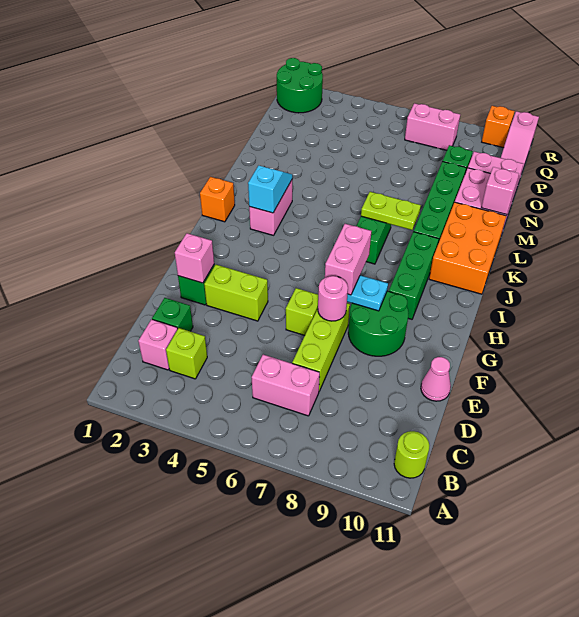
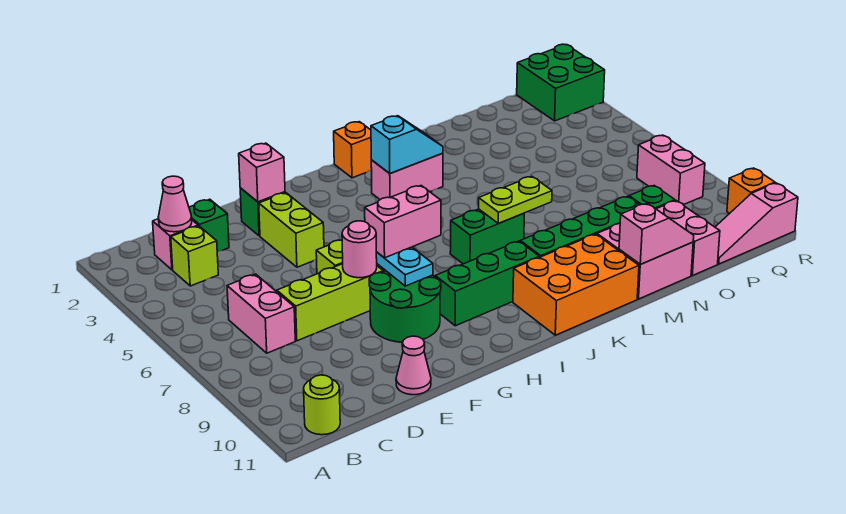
none -> pink cone C2 level 2
lime plate K7:K8 level 2 -> lime plate K7:L7 level 2
green round brick Q1:R2 level 1 -> green brick Q1:R2 level 1

